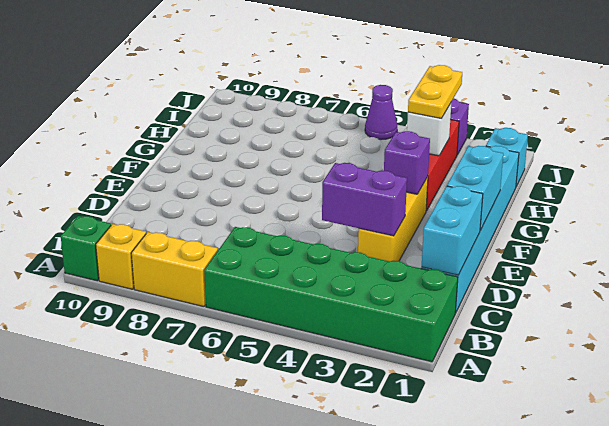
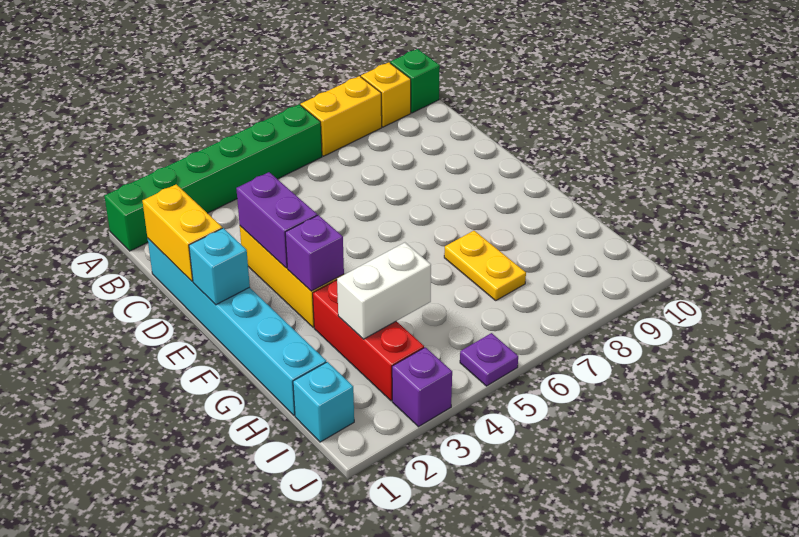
green brick A1:B6 level 1 -> green brick A1:A6 level 1
cyan brick C1:D1 level 2 -> yellow brick C1:D1 level 2
purple brick D3:D4 level 2 -> purple brick D3:E3 level 2
cyan brick E1:F1 level 2 -> cyan brick E1 level 2
white brick H3 level 2 -> white brick H3:H4 level 2
yellow plate H3:I3 level 3 -> yellow plate G7:H7 level 1
purple cone J5 level 1 -> purple plate J5 level 1

